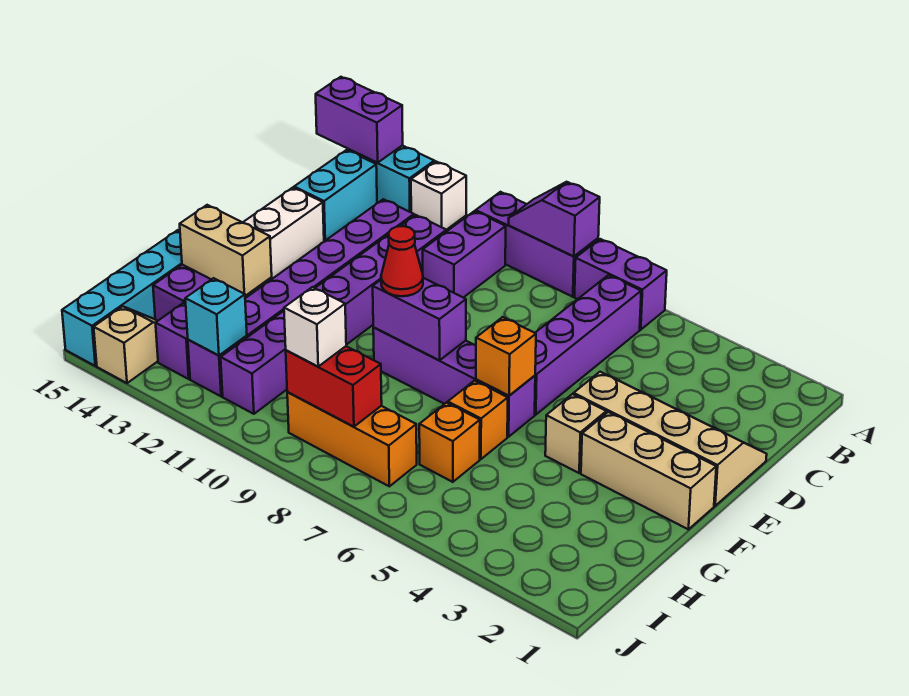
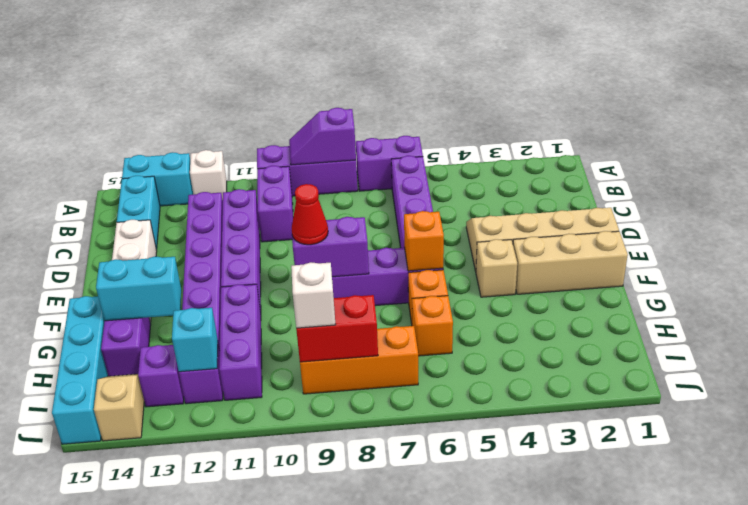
purple brick A14:A15 level 2 -> none
tan brick G13:G14 level 2 -> cyan brick G13:G14 level 2

